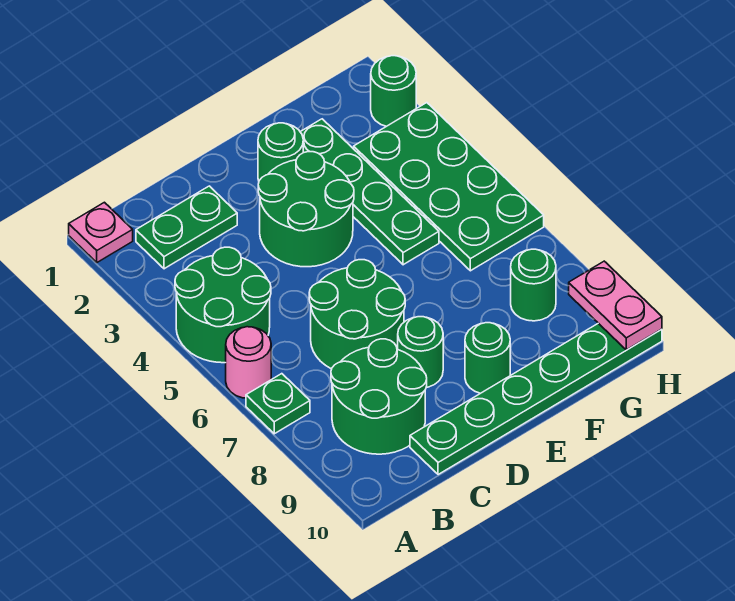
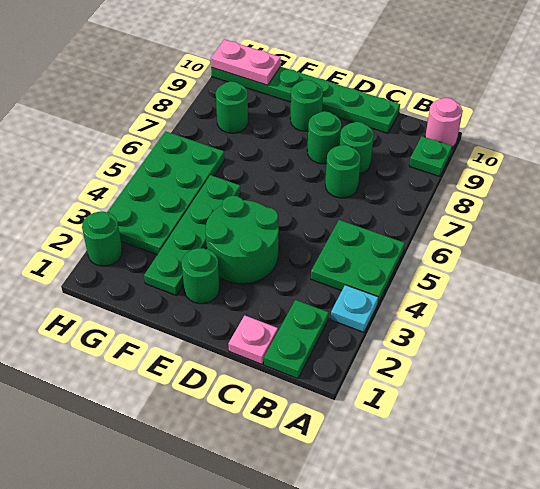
pink plate A1 level 1 -> pink plate C1 level 1
none -> cyan plate A3 level 1
green round brick A4:B5 level 1 -> green plate A4:B5 level 1
pink round brick A6 level 1 -> pink round brick A10 level 1
green plate A7 level 1 -> green plate A9 level 1
green plate B2:C2 level 1 -> green plate B1:B2 level 1
green round brick B8:C9 level 1 -> green round brick C8 level 1
green round brick C6:D7 level 1 -> green round brick C7 level 1
pink plate H9:H10 level 2 -> pink plate G10:H10 level 2

